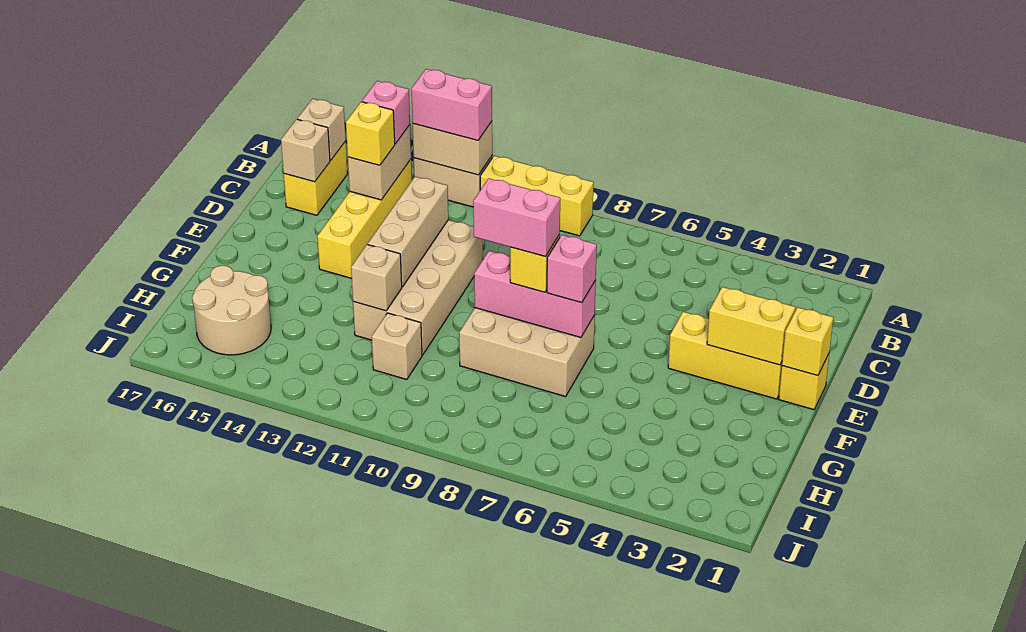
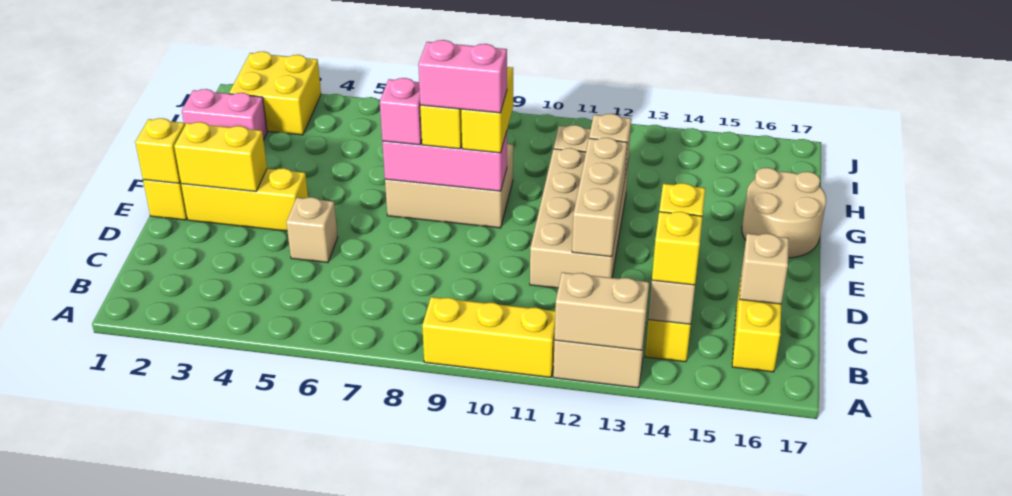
pink brick A12:A13 level 3 -> pink brick H1:H2 level 1
pink brick B14 level 3 -> yellow brick B14 level 3
tan brick B16 level 2 -> tan brick D5 level 1
none -> yellow brick F9:G9 level 3
tan round brick H15:I16 level 1 -> tan round brick F16:G17 level 1
none -> yellow brick I2:J3 level 1

